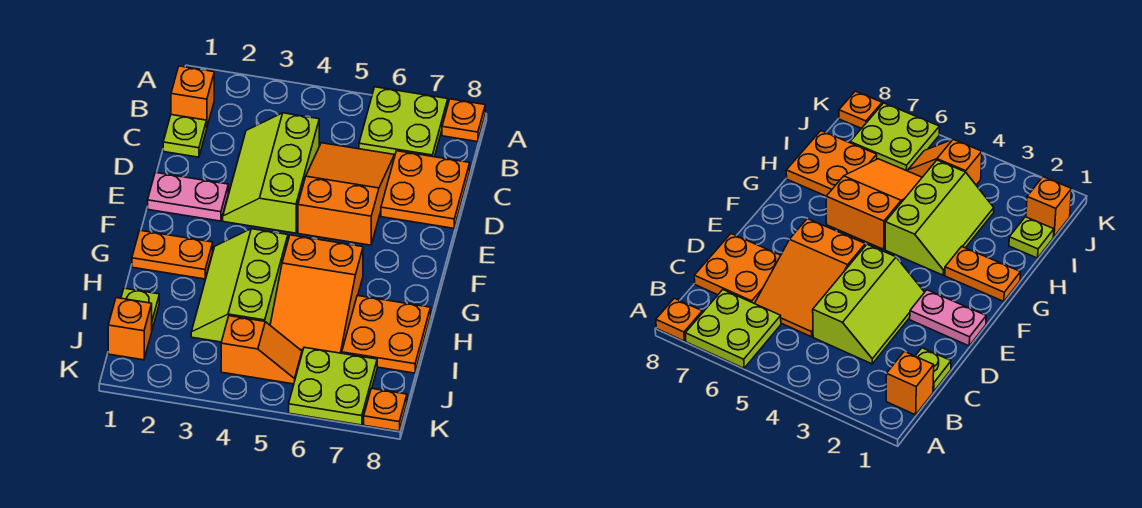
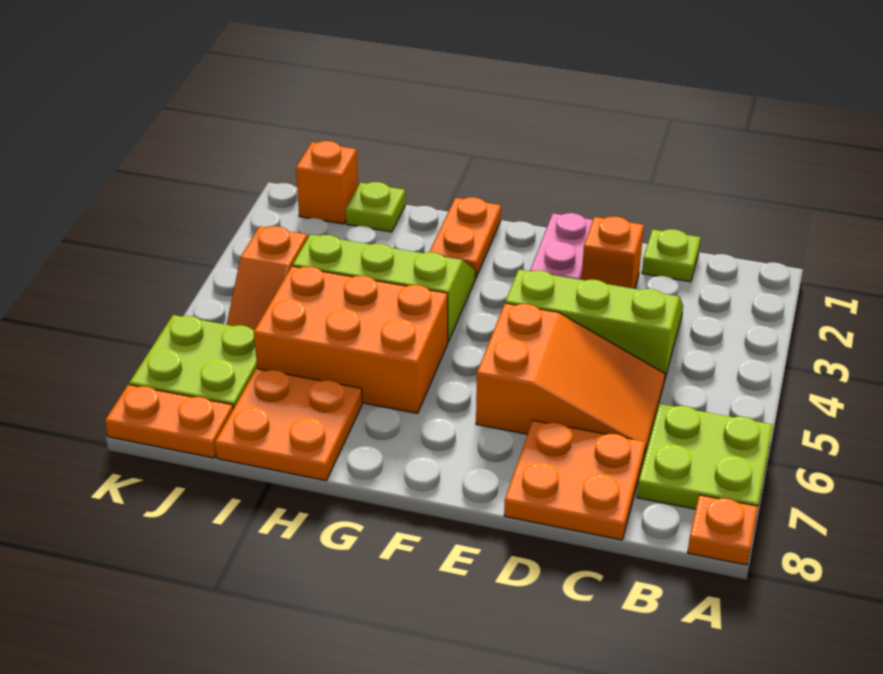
orange brick B1 level 1 -> orange brick D2 level 1
orange slope G5:I6 level 1 top G -> orange brick G5:I6 level 1
orange plate K8 level 1 -> orange plate J8:K8 level 1

